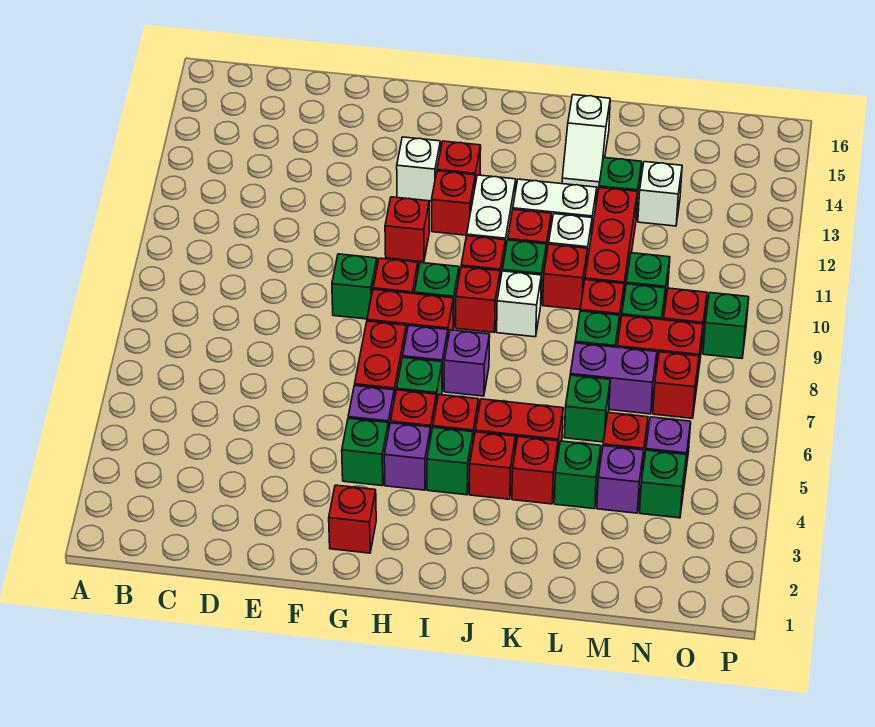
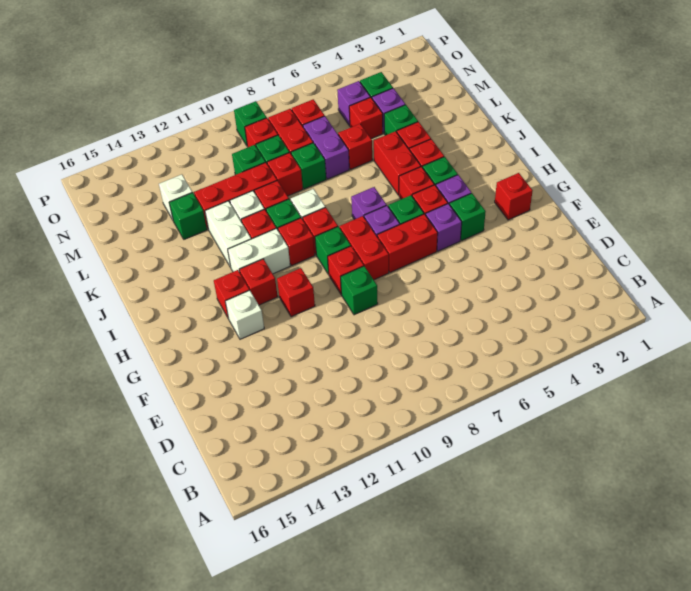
white slope K14:K15 level 1 top 15 -> none
green brick L6 level 1 -> red brick L6 level 1

